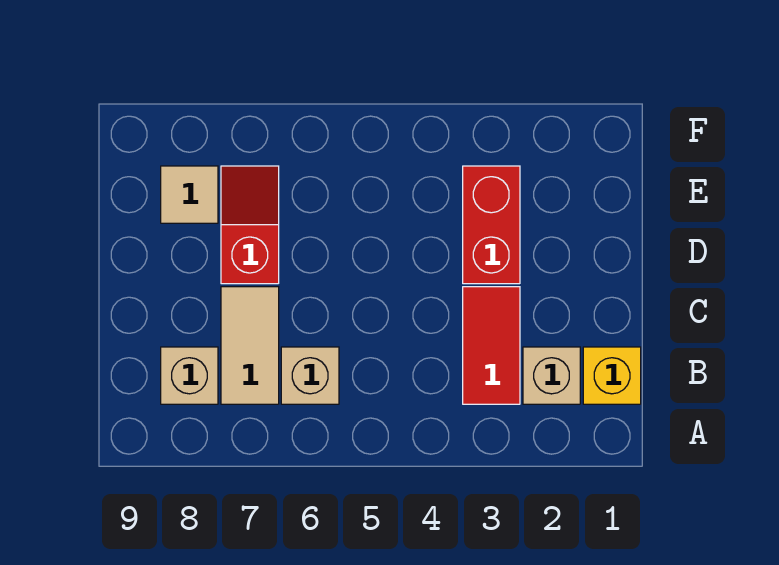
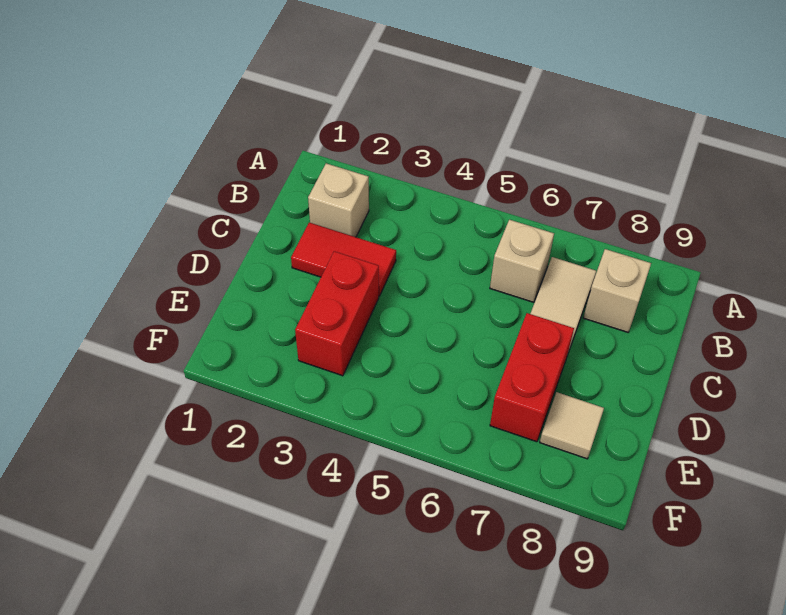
yellow brick B1 level 1 -> none
red tile B3:C3 level 1 -> red tile C2:C3 level 1
red slope D7:E7 level 1 top D -> red brick D7:E7 level 1

